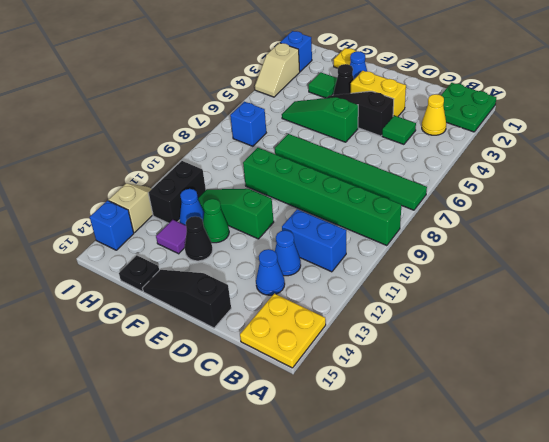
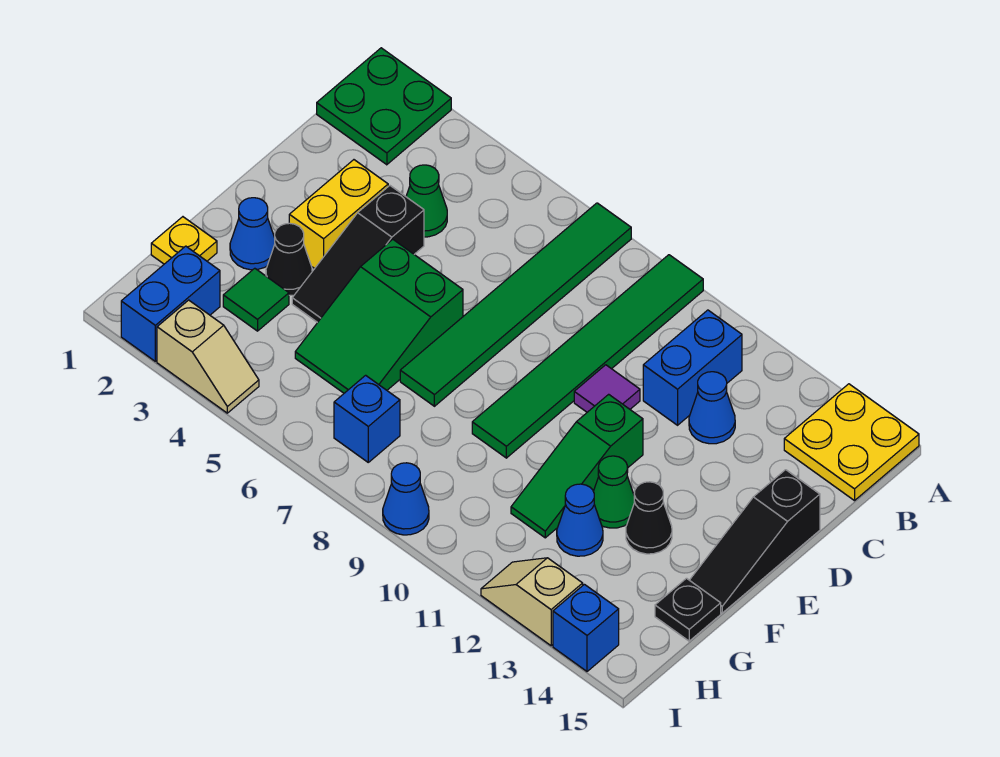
green brick A9:F9 level 1 -> green tile A9:F9 level 1
yellow cone B3 level 1 -> none
green tile C4 level 1 -> green cone C4 level 1
blue cone C13 level 1 -> blue cone I9 level 1
green slope E5:G5 level 1 top E -> green slope E5:G6 level 1 top E
purple tile G13 level 1 -> purple tile D10 level 1
black brick H11:H12 level 1 -> none
blue brick I2 level 1 -> blue brick H2:I2 level 1

